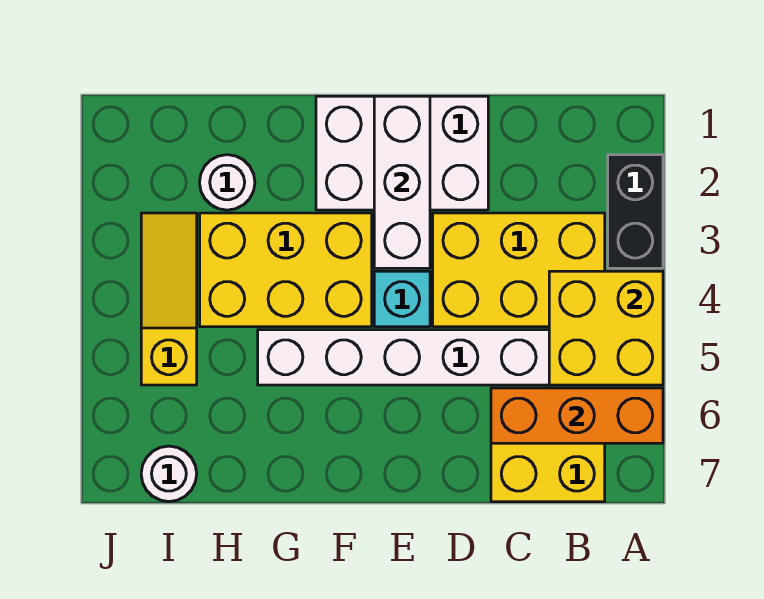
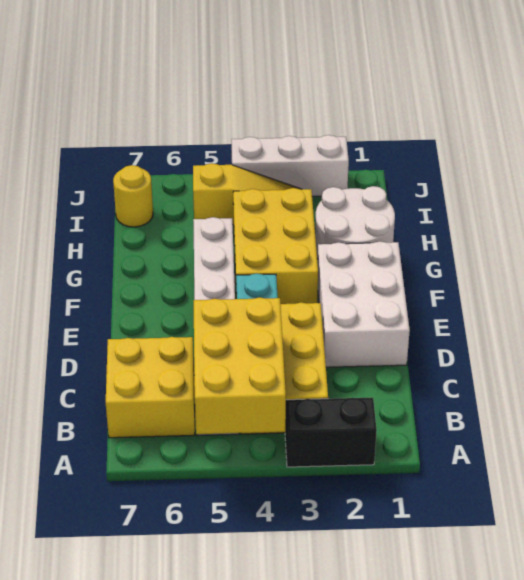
yellow brick A4:B5 level 2 -> yellow brick A4:C5 level 2
orange brick A6:C6 level 2 -> none
white brick E1:E3 level 2 -> white brick J2:J4 level 1
white round brick H2 level 1 -> white round brick G1:H2 level 1
white round brick I7 level 1 -> yellow round brick I7 level 1

